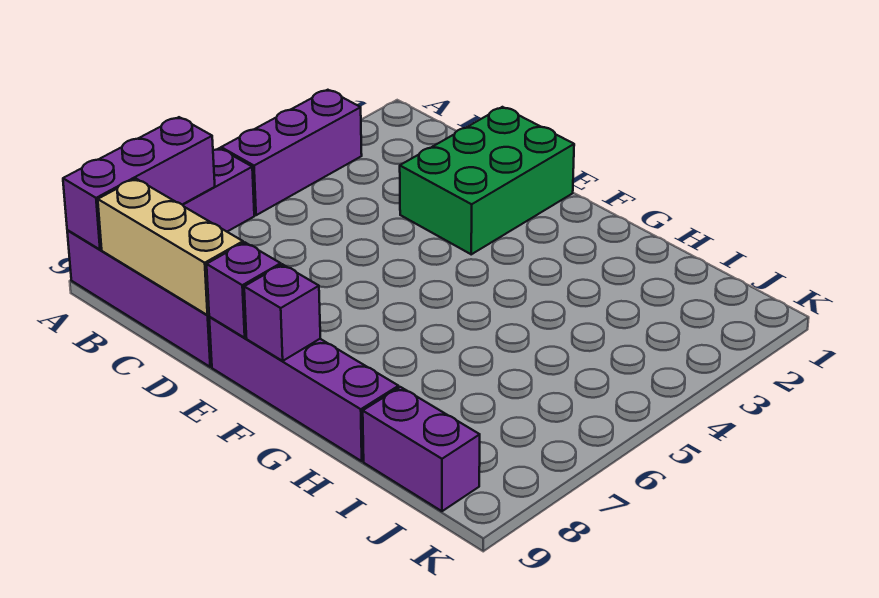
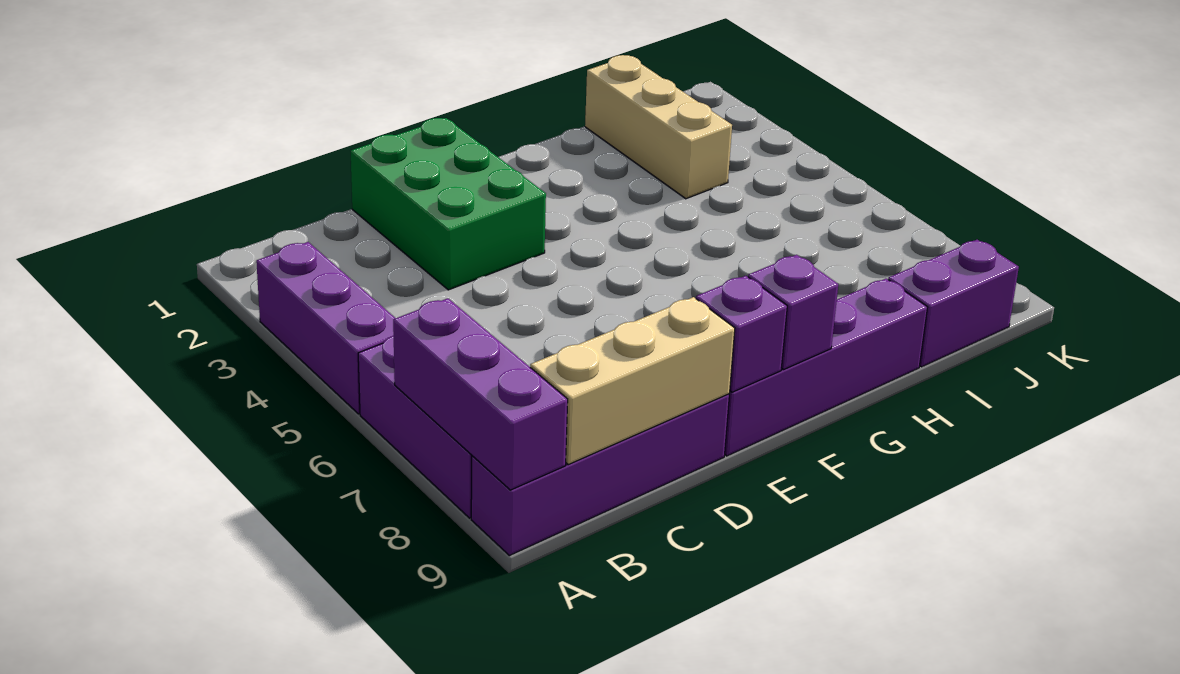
none -> tan brick I1:I3 level 1

